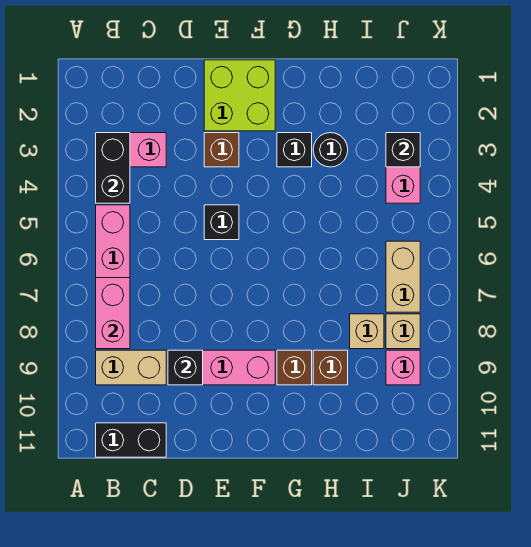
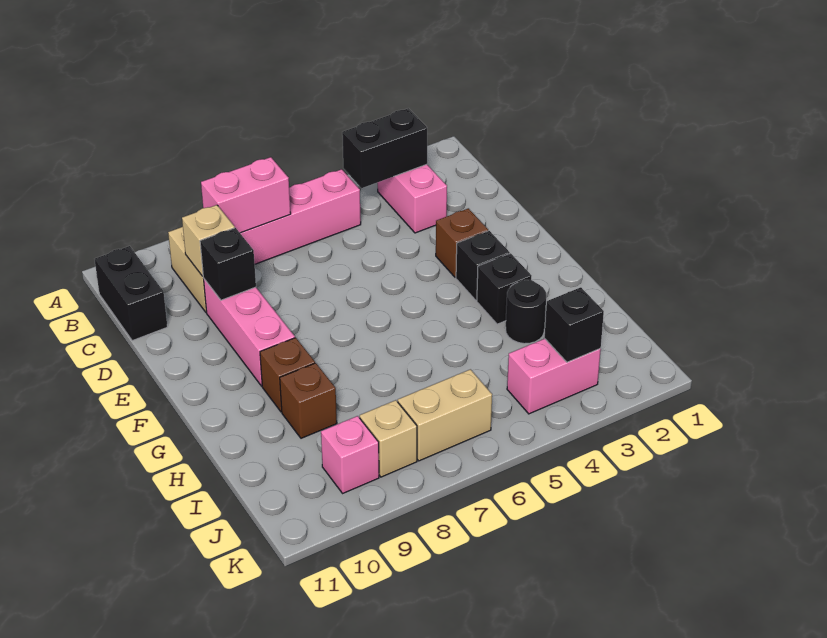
lime brick E1:F2 level 1 -> none
black brick E5 level 1 -> black brick F3 level 1
tan brick I8 level 1 -> tan brick C9 level 2

